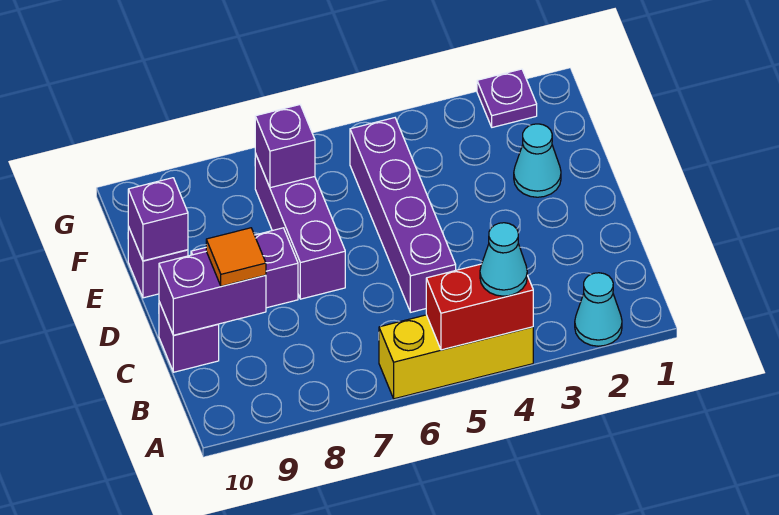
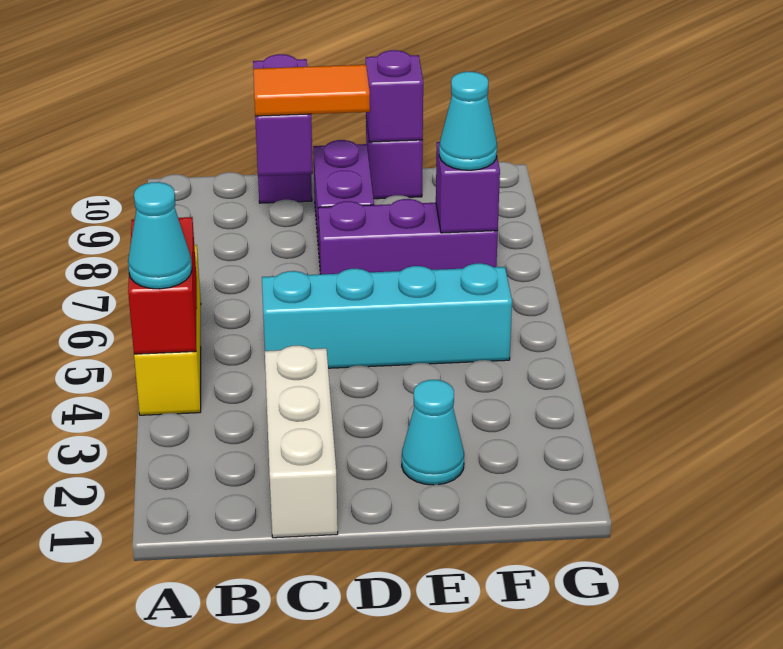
cyan cone A2 level 1 -> cyan cone F7 level 3
none -> white brick C1:C3 level 1
purple brick C5:F5 level 1 -> cyan brick C5:F5 level 1
orange tile C9 level 3 -> orange tile C9:D9 level 3
purple plate G2 level 1 -> none

